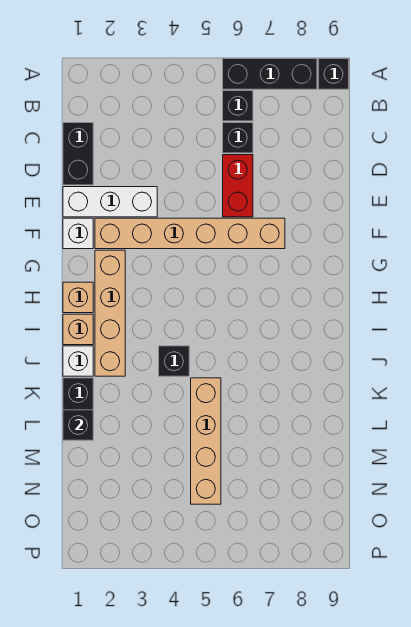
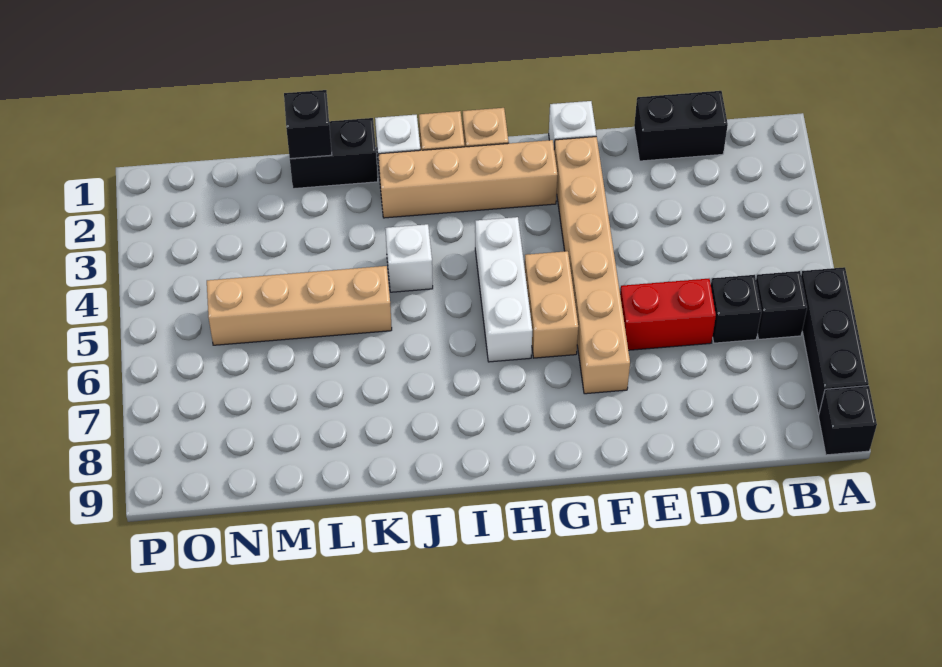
white brick E1:E3 level 1 -> white brick H4:H6 level 1
none -> tan brick G5:G6 level 1
black brick J4 level 1 -> white brick J4 level 1

